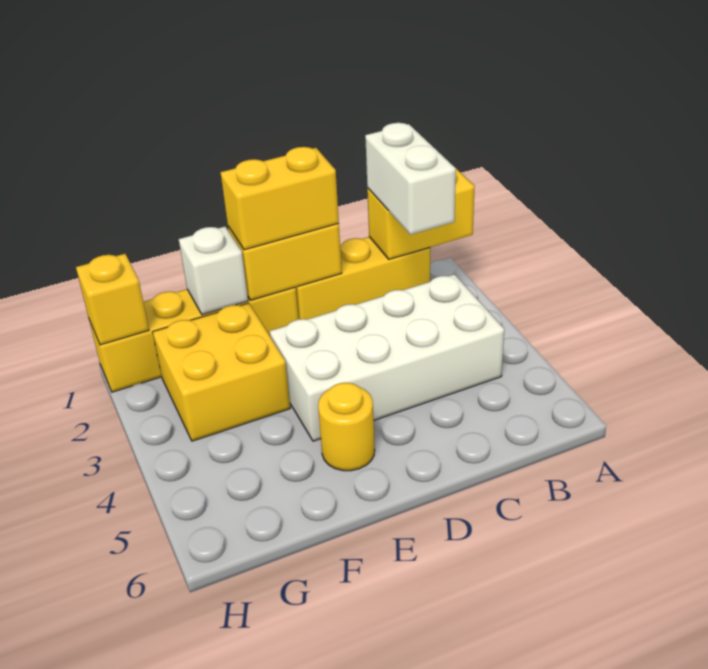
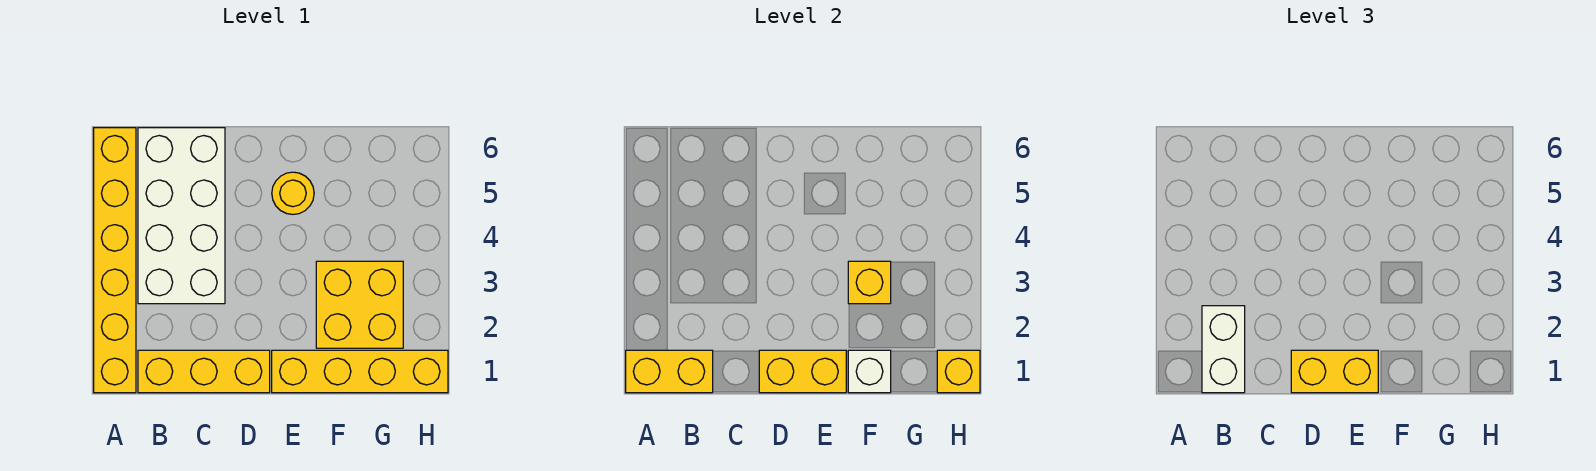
none -> yellow brick A1:A6 level 1
white brick B3:E4 level 1 -> white brick B3:C6 level 1
none -> yellow brick F3 level 2

